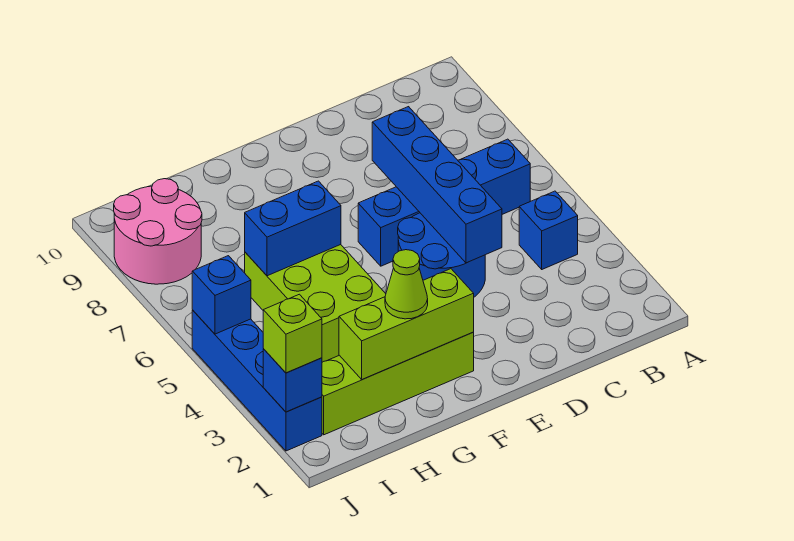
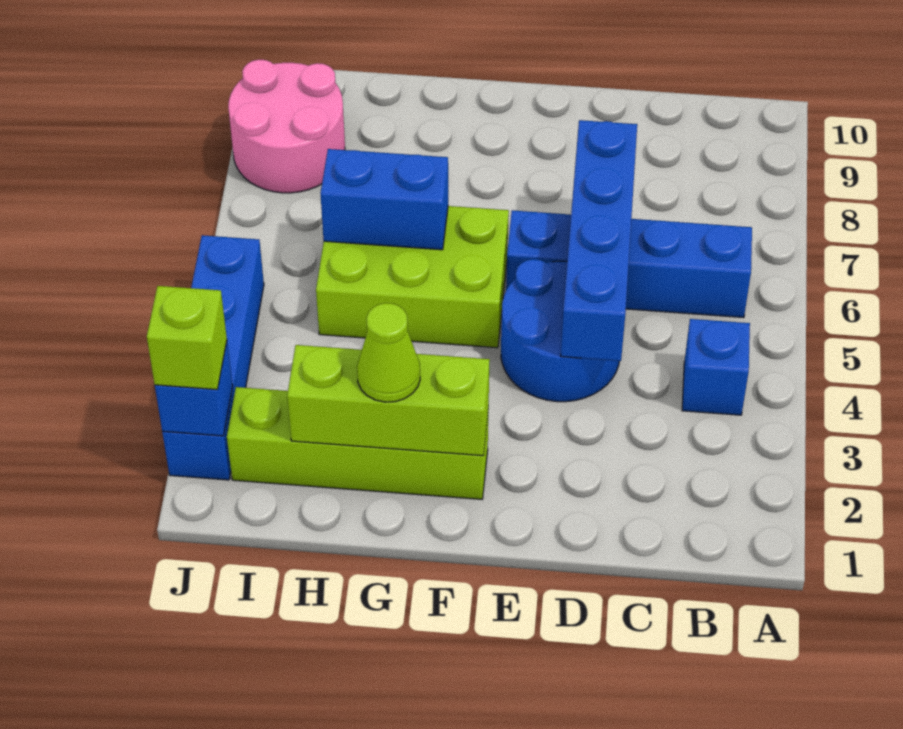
lime brick G4:H6 level 1 -> lime brick F5:H6 level 1
blue brick J5 level 2 -> none

